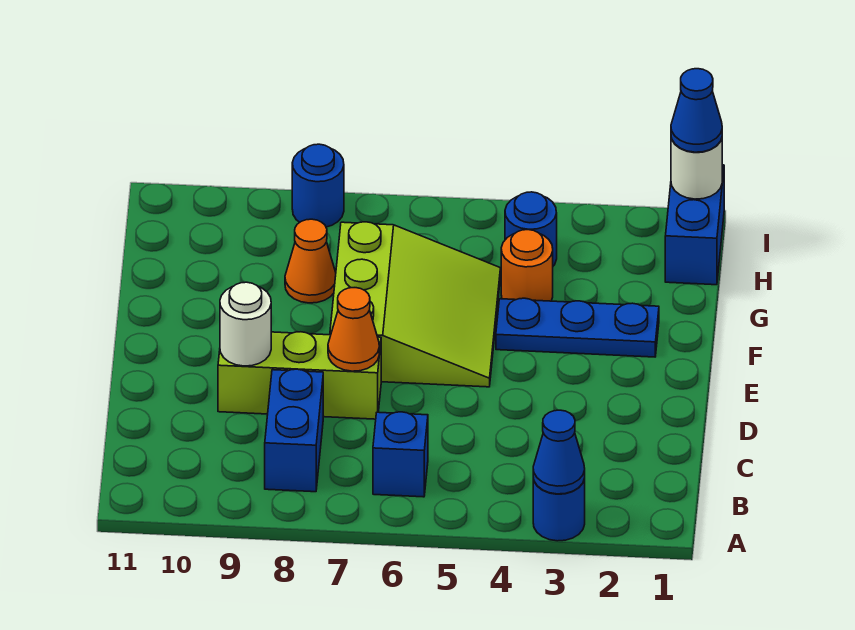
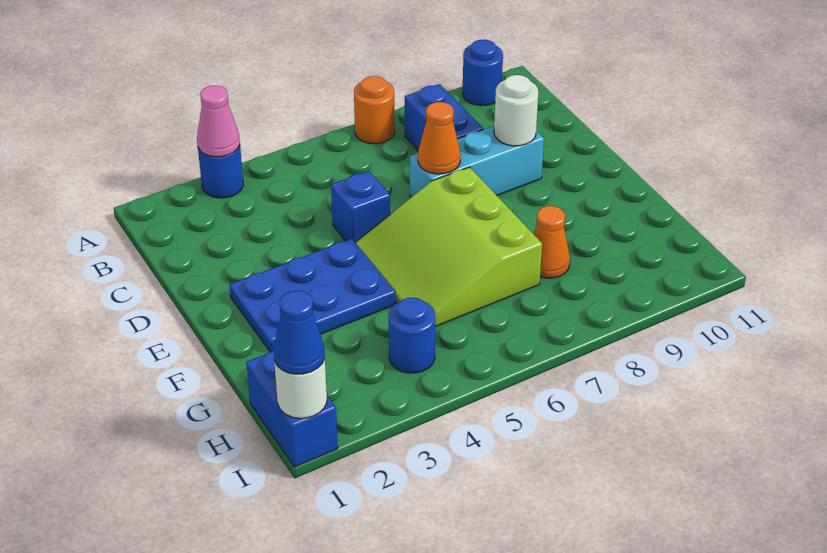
blue cone A3 level 2 -> pink cone A3 level 2
blue brick B6 level 1 -> blue brick D5 level 1
lime brick D7:D9 level 1 -> cyan brick D7:D9 level 1
blue plate F2:F4 level 1 -> blue plate E2:F4 level 1
orange round brick G4 level 1 -> orange round brick A7 level 1
blue round brick I8 level 1 -> blue round brick A10 level 1

